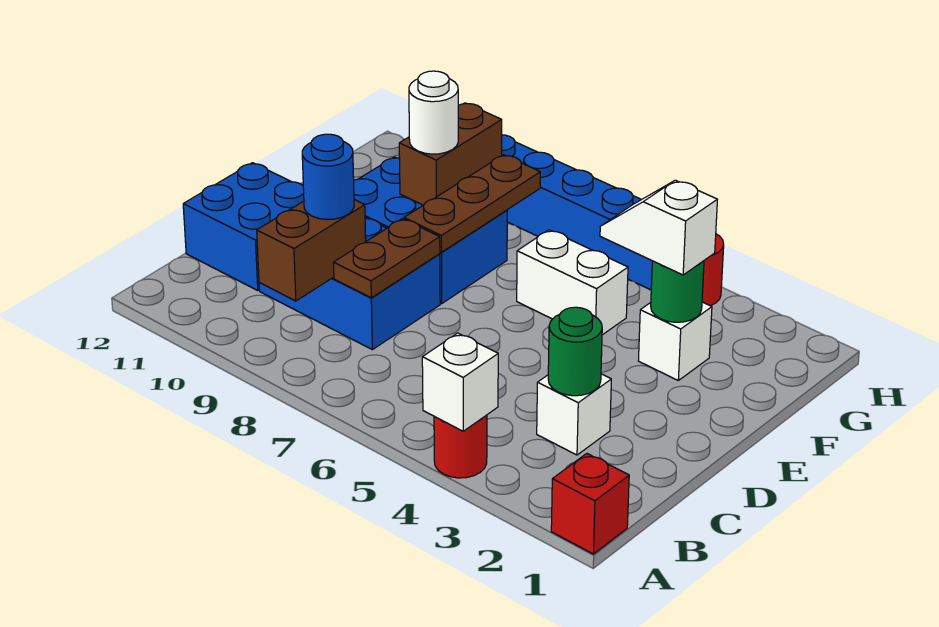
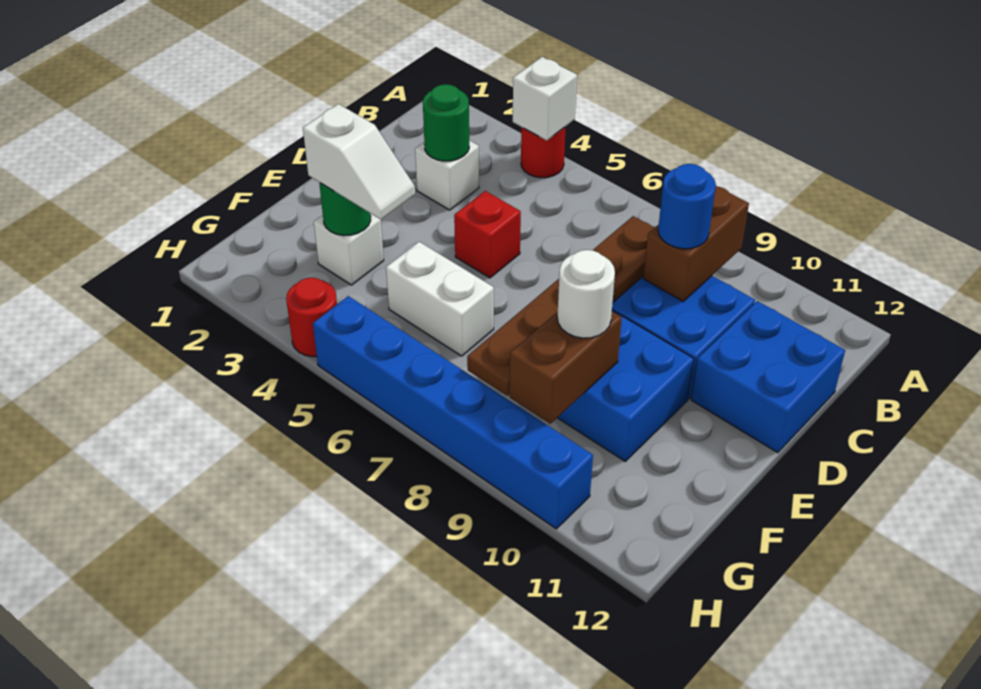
red brick A1 level 1 -> red brick D5 level 1

